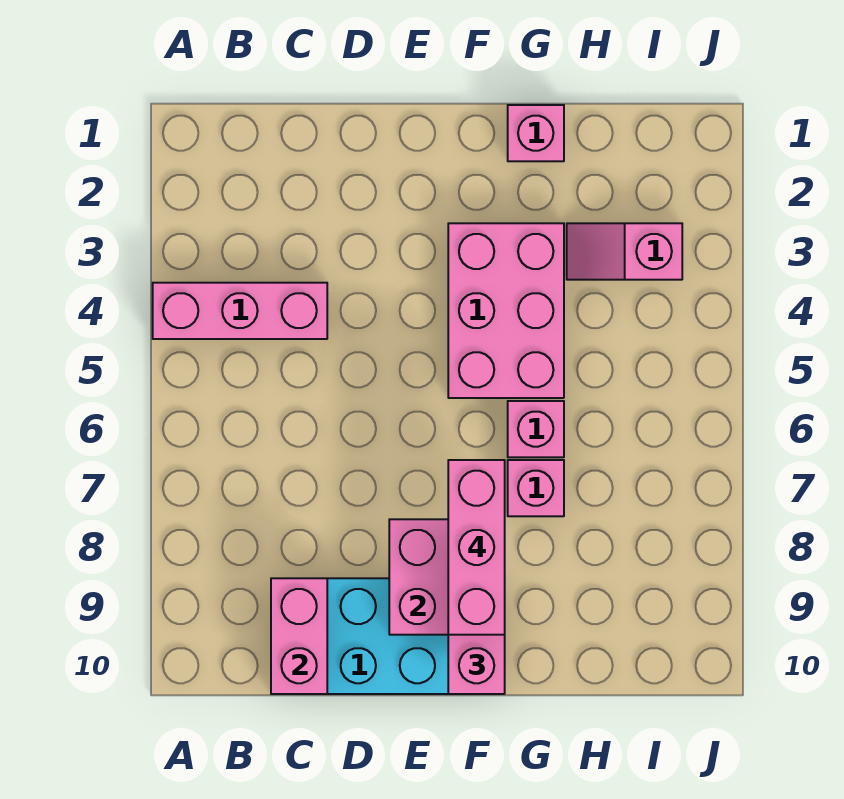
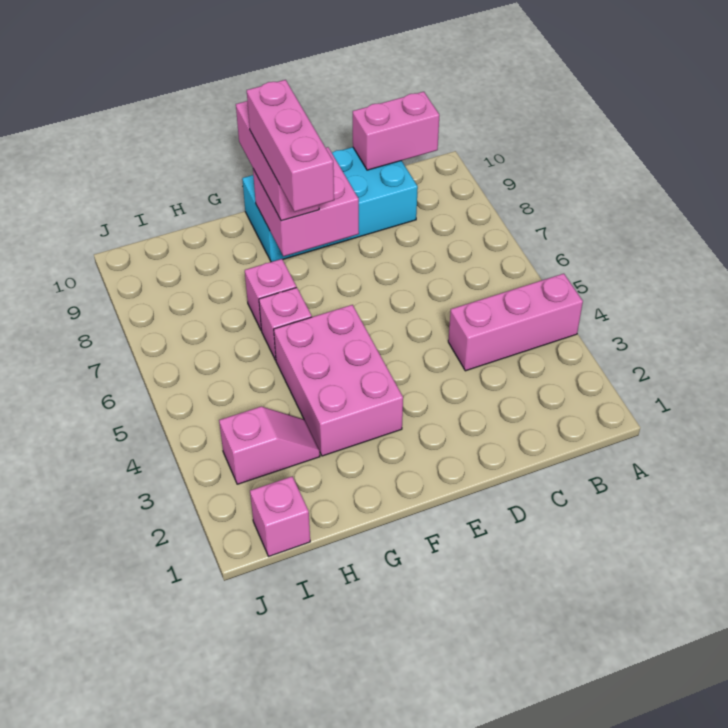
pink brick C9:C10 level 2 -> pink brick B10:C10 level 2
pink brick G1 level 1 -> pink brick I1 level 1

